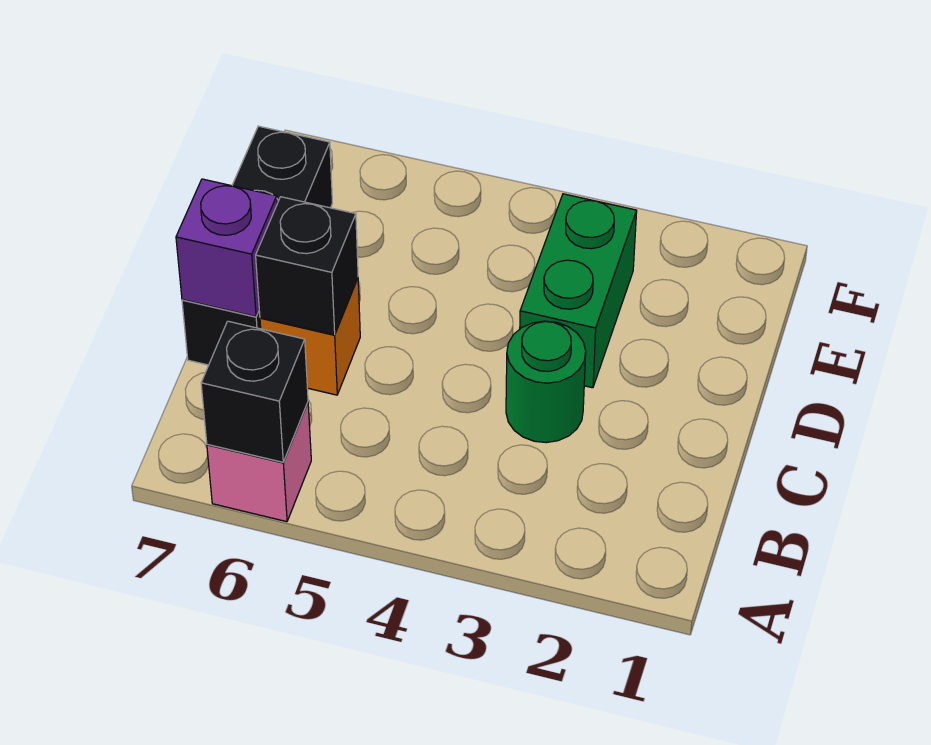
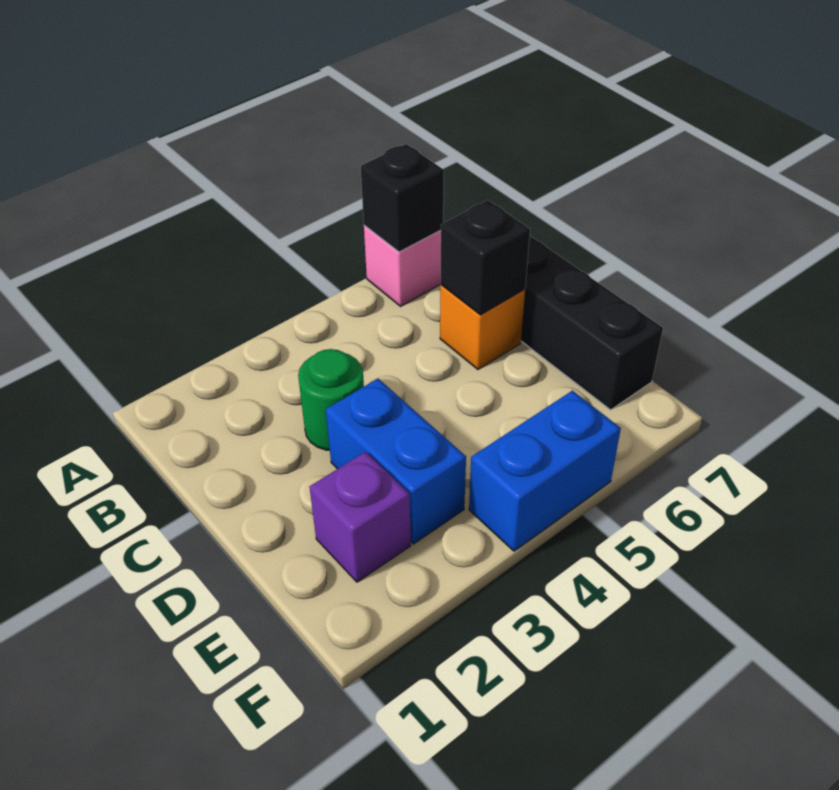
purple brick C7 level 2 -> purple brick E2 level 1
green brick D3:E3 level 1 -> blue brick D3:E3 level 1
none -> blue brick F4:F5 level 1

